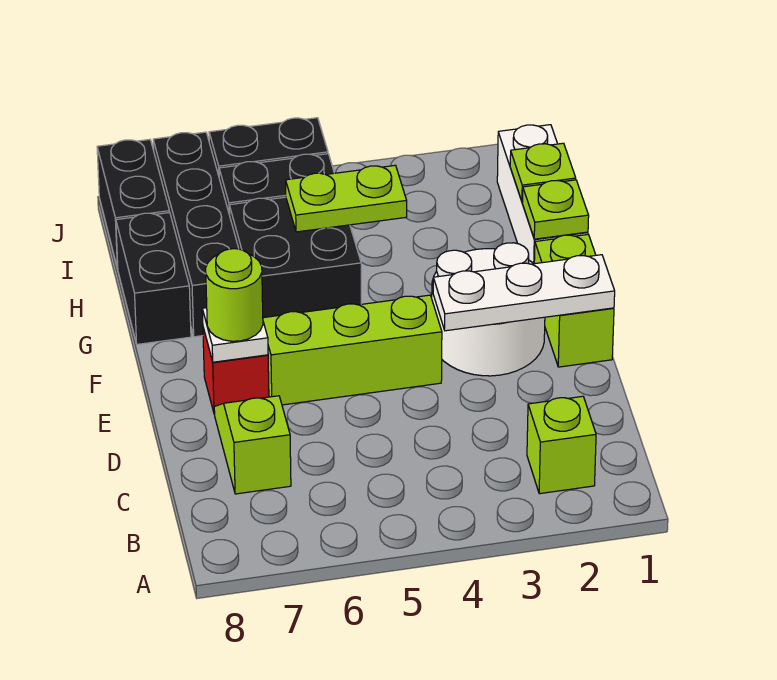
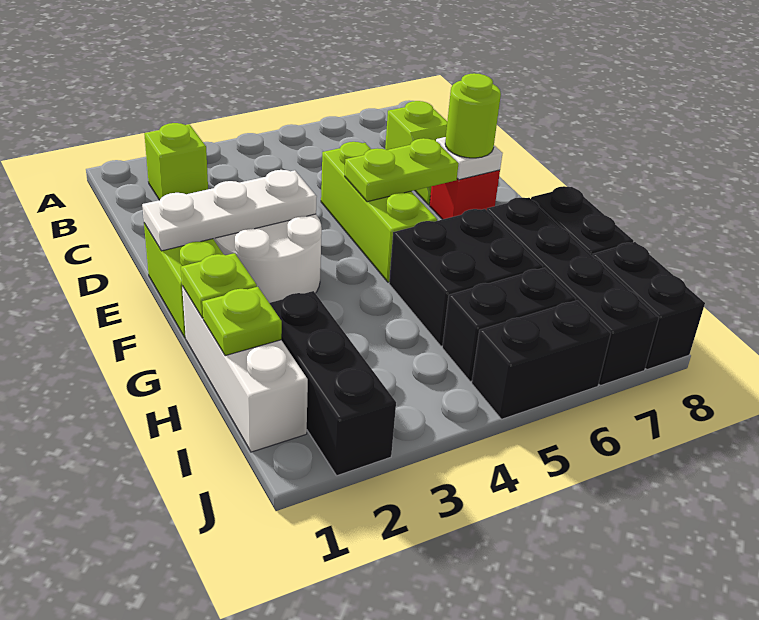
lime brick E4:E6 level 1 -> lime brick D5:F5 level 1
none -> black brick H2:J2 level 1
lime plate H4:H5 level 2 -> lime plate E5:E6 level 2

